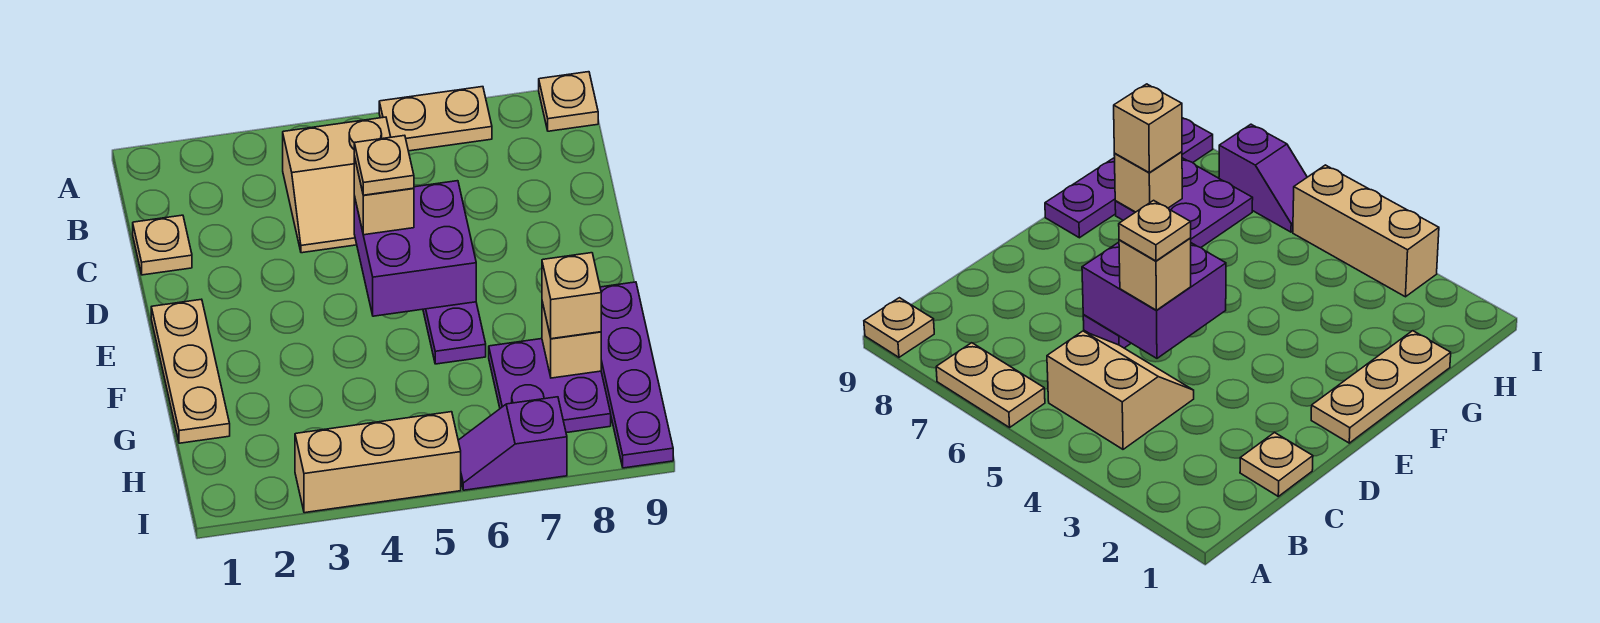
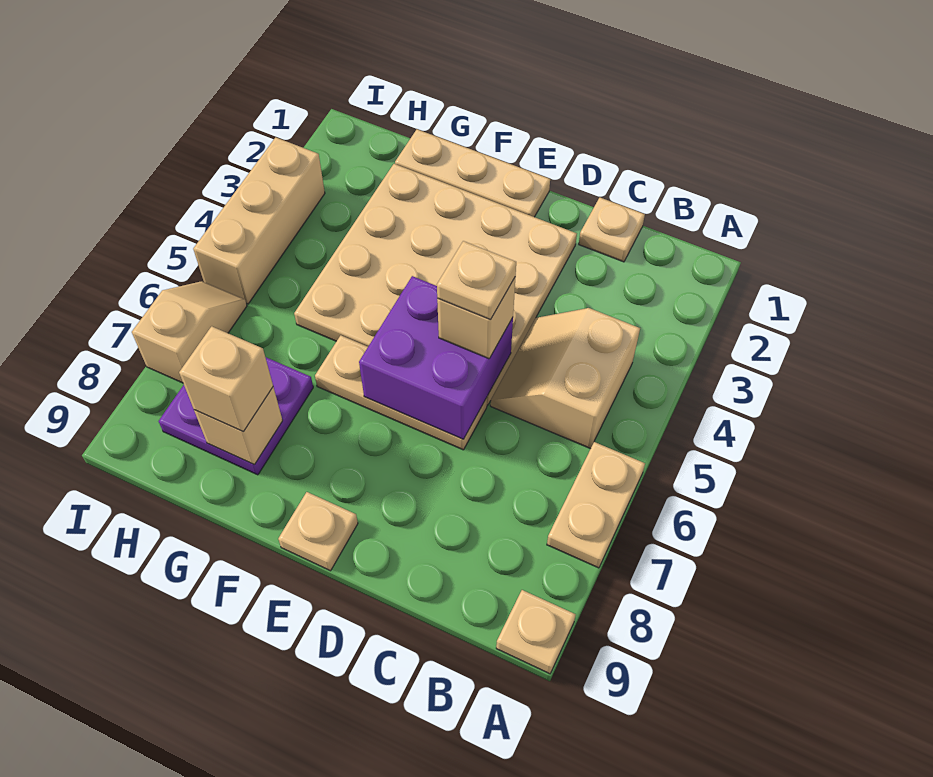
none -> tan plate D2:G5 level 1
purple plate D6:F6 level 1 -> tan plate D6:F6 level 1
none -> tan plate E9 level 1
purple plate F9:I9 level 1 -> none
purple slope I6:I7 level 1 top 7 -> tan slope I6:I7 level 1 top 7

